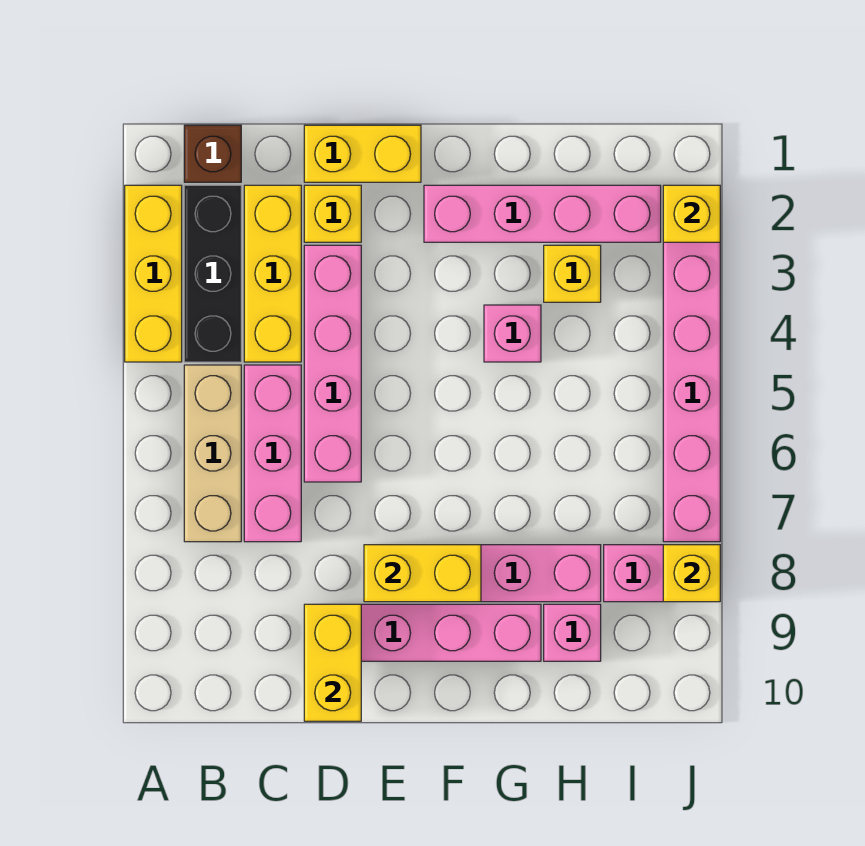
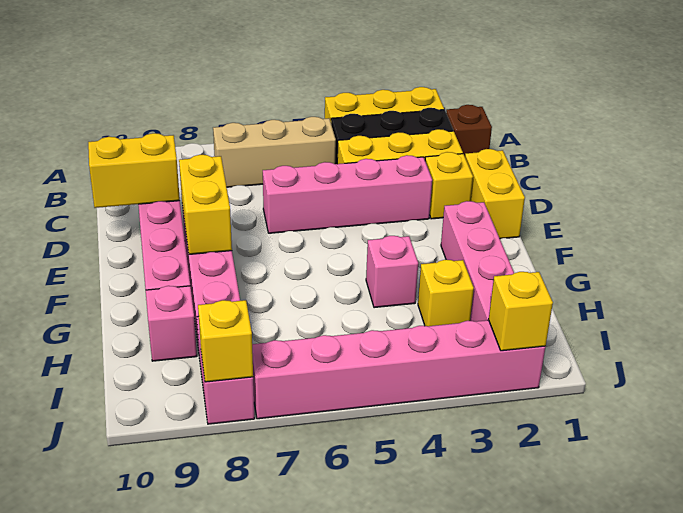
pink brick C5:C7 level 1 -> none

